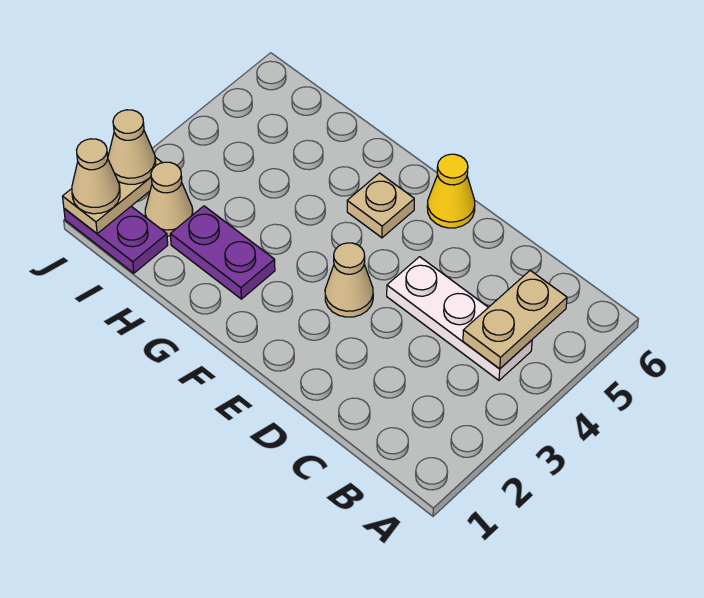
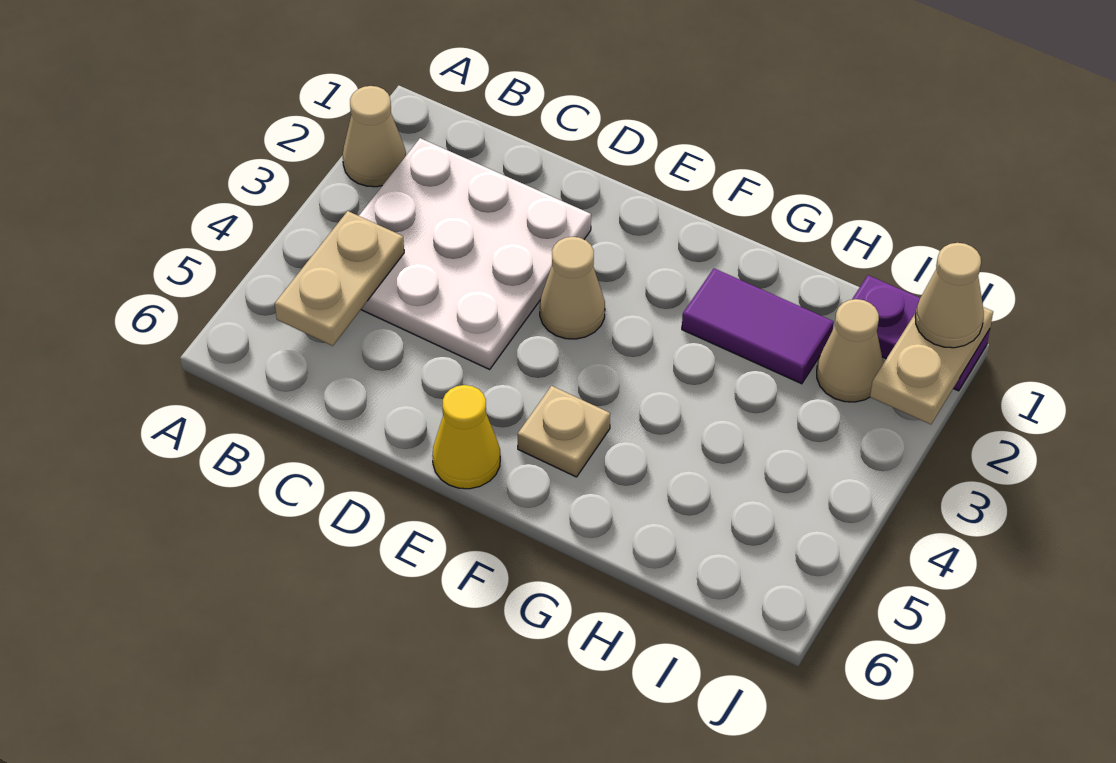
white plate B4:D4 level 1 -> white plate B2:D4 level 1
purple plate G2:H2 level 1 -> purple tile G2:H2 level 1
tan cone J2 level 3 -> tan cone A2 level 1

